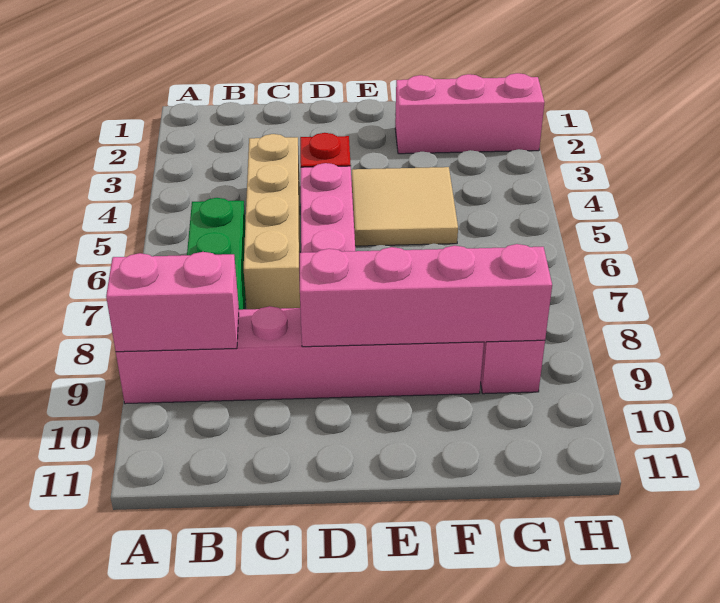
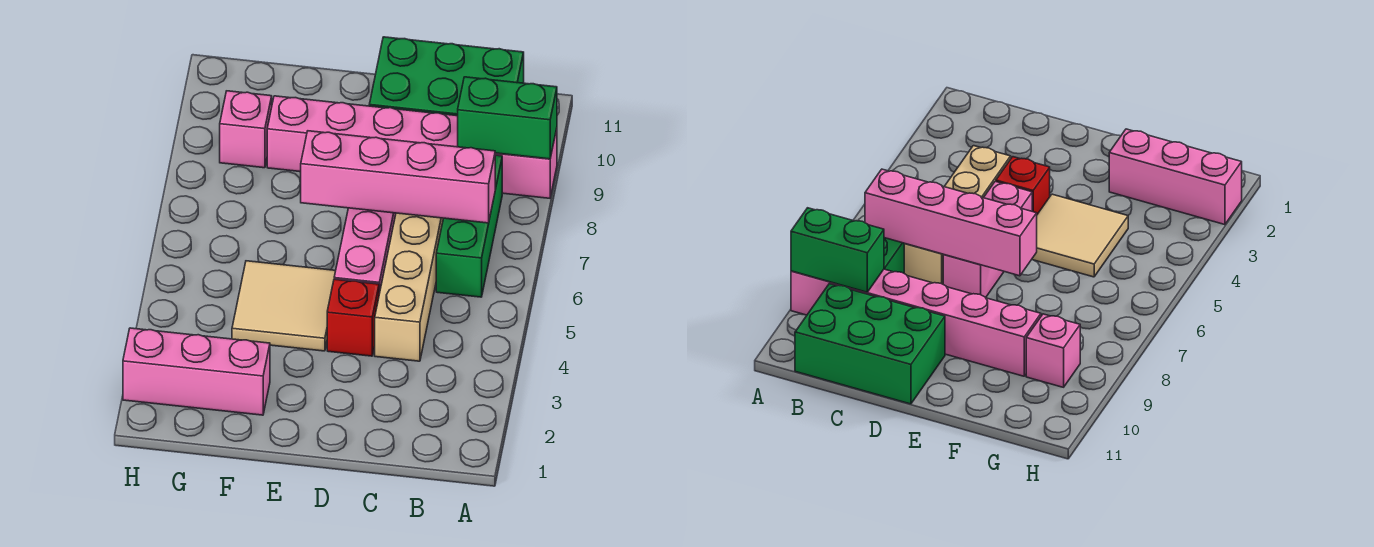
pink brick A9:B9 level 2 -> green brick A9:B9 level 2
none -> green brick B10:D11 level 1
pink brick D9:G9 level 2 -> pink brick B7:E7 level 2

